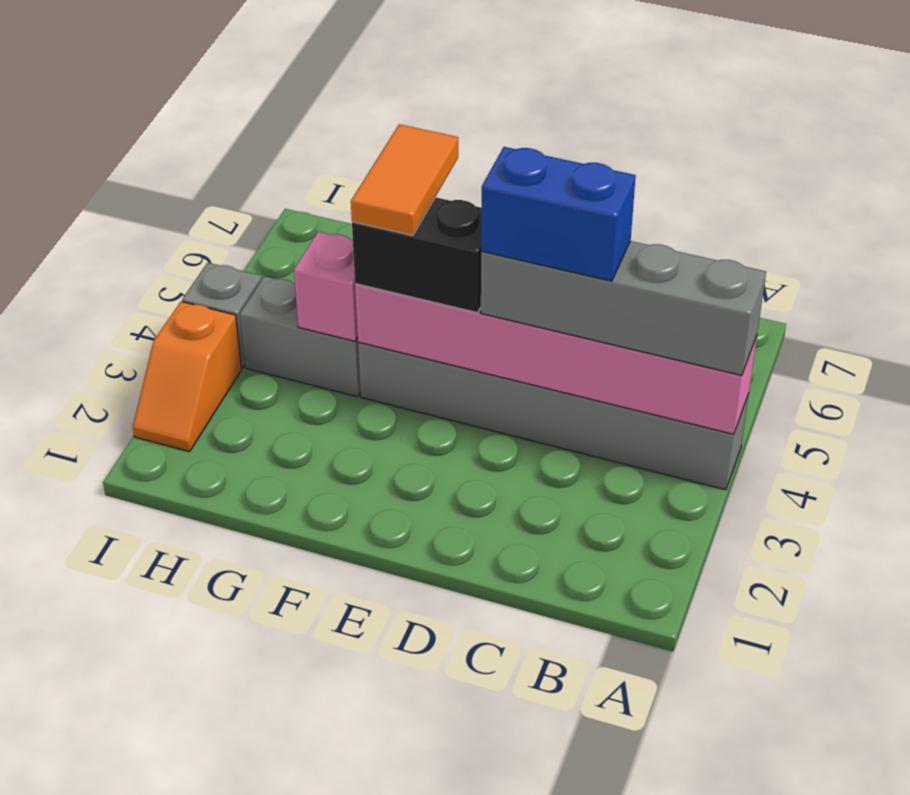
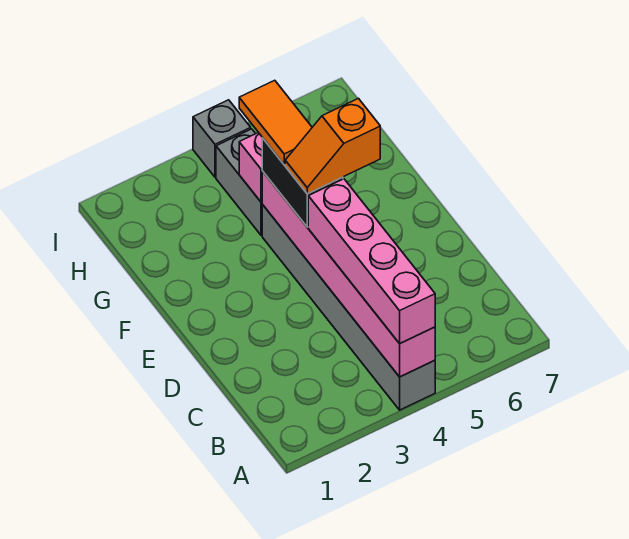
grey brick A4:D4 level 3 -> pink brick A4:D4 level 3
blue brick C4:D4 level 4 -> none
orange tile F4:F5 level 4 -> orange tile F4:G4 level 4
orange slope I2:I3 level 1 top 3 -> orange slope E4:E5 level 4 top 5

